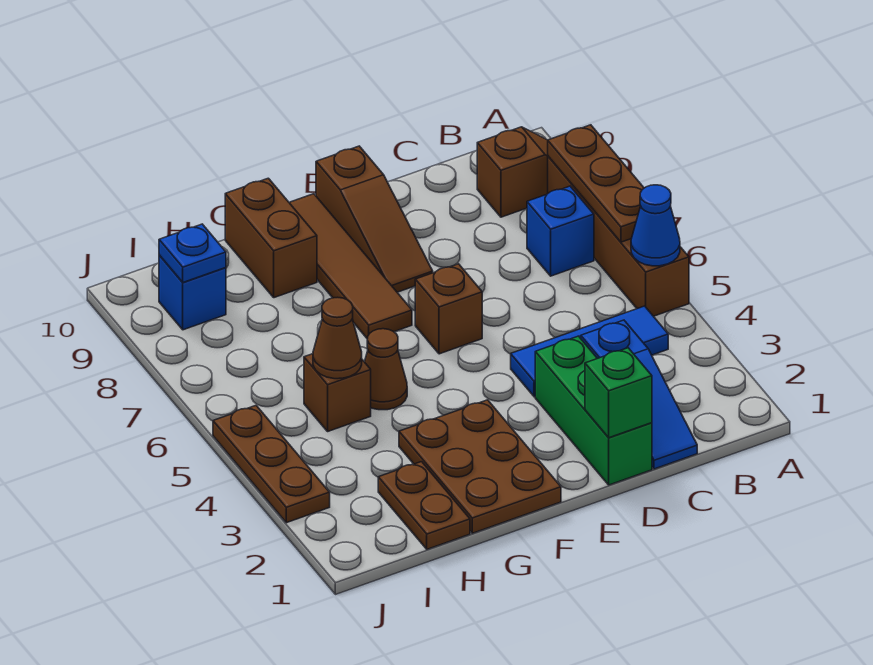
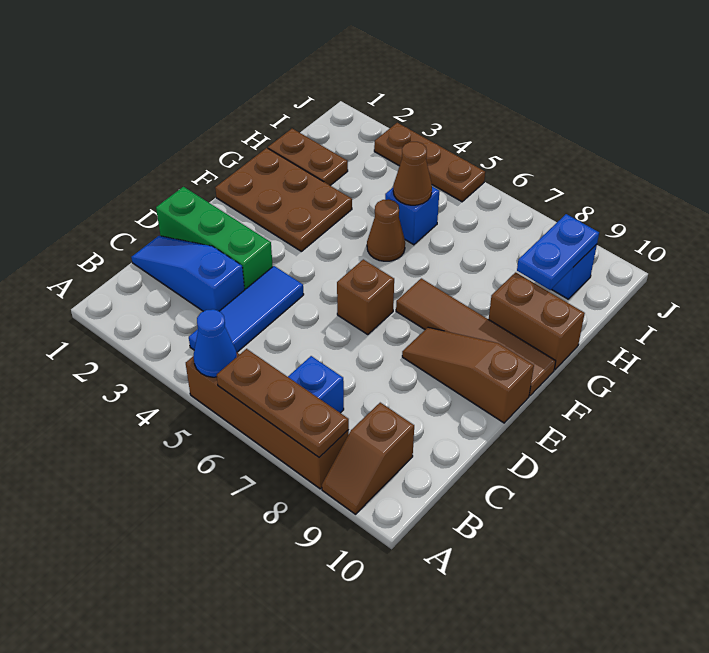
green brick D1 level 2 -> none
brown brick H5 level 1 -> blue brick H5 level 1
blue plate I9 level 2 -> blue plate H9:I9 level 2

